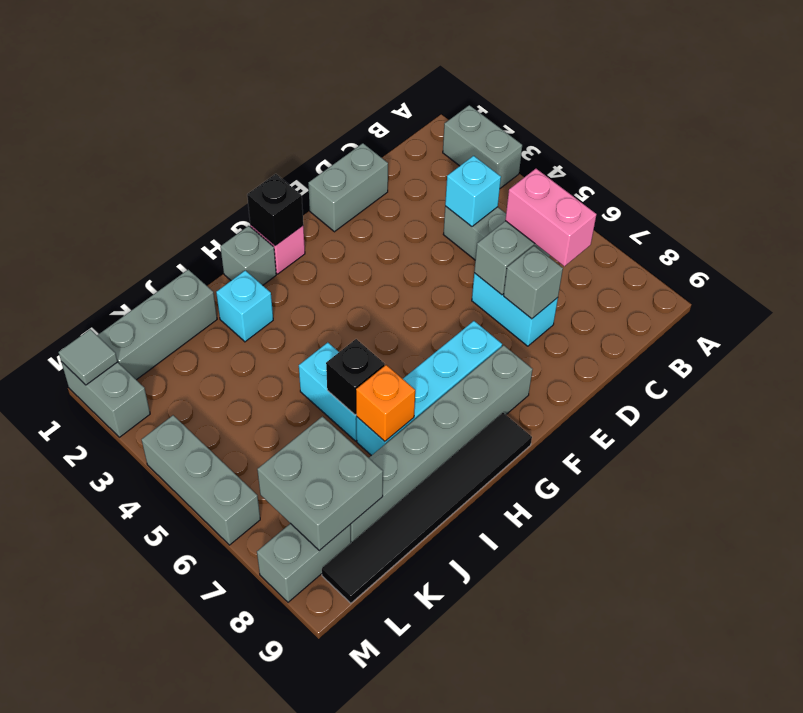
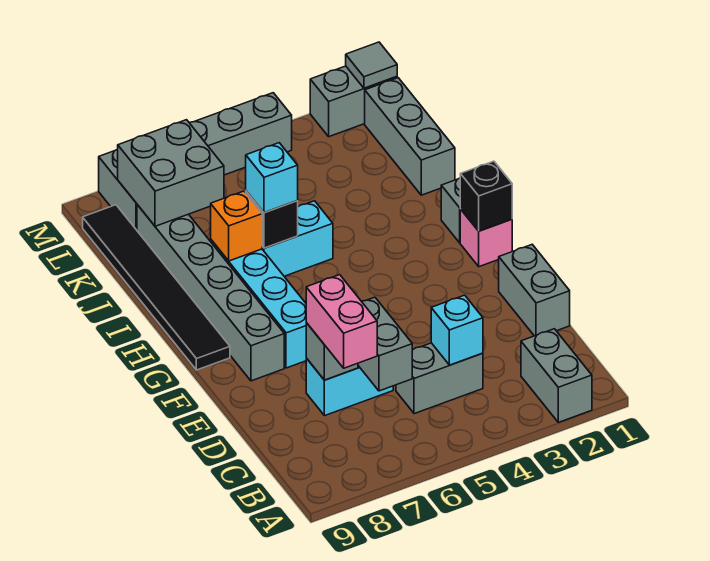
grey brick A2:A3 level 1 -> grey brick A2:B2 level 1
pink brick C6:C7 level 3 -> pink brick C7:D7 level 3
cyan brick I2 level 1 -> cyan brick I6 level 3

